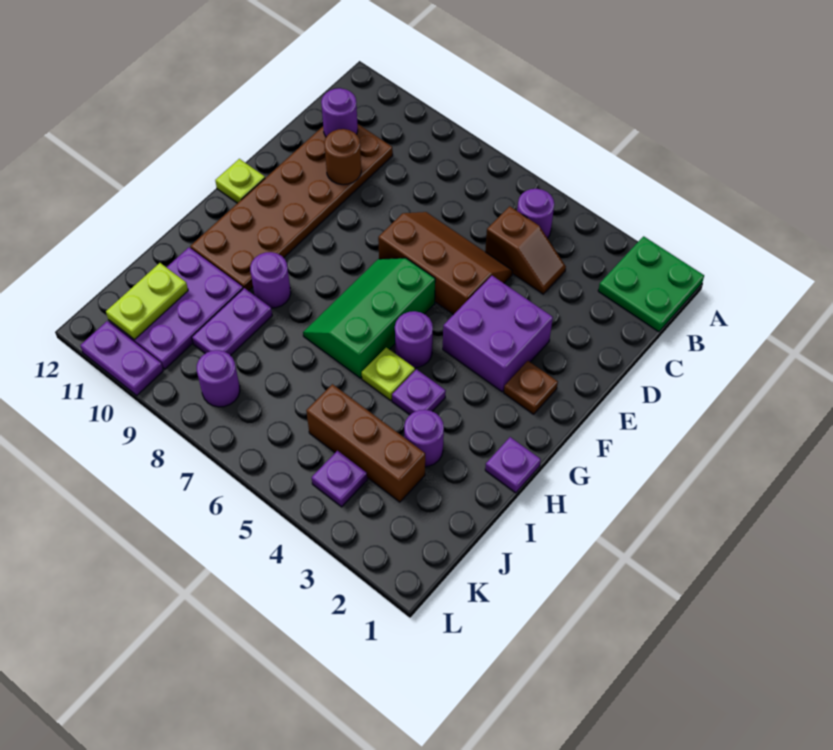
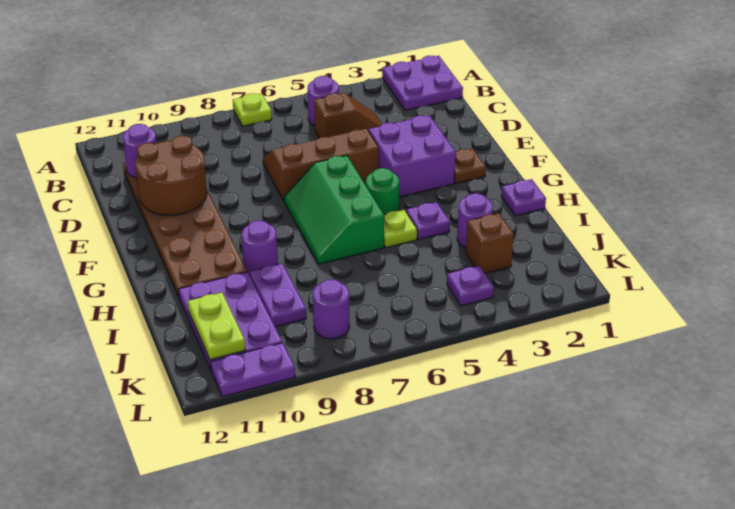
green plate A1:B2 level 1 -> purple plate A1:B2 level 1
brown round brick D10 level 2 -> brown round brick D10:E11 level 2
lime plate F12 level 1 -> lime plate A7 level 1
purple round brick G5 level 1 -> green round brick G5 level 1
brown brick J3:J5 level 1 -> brown brick J3 level 1

